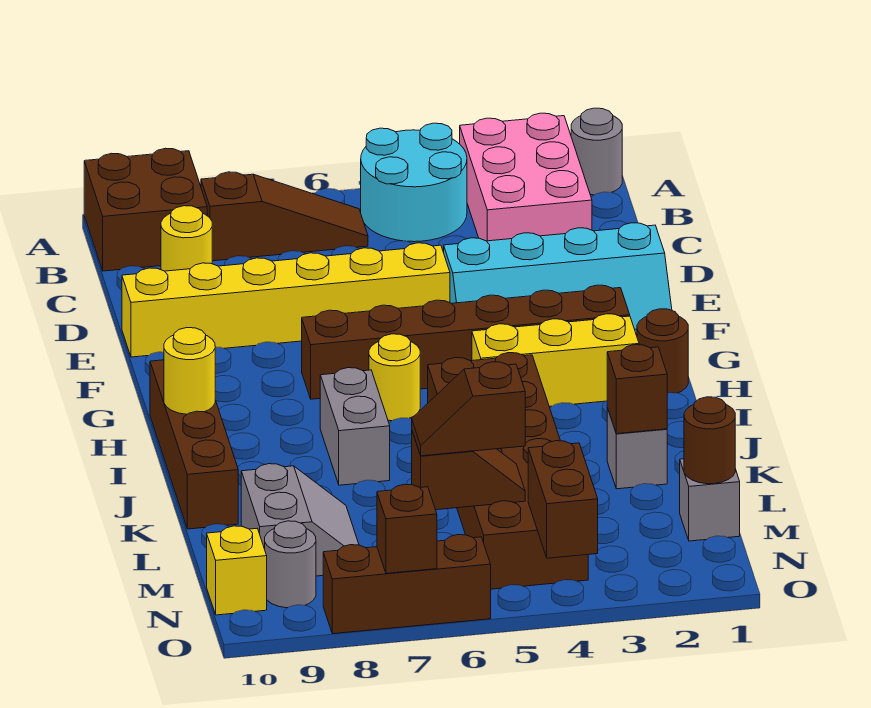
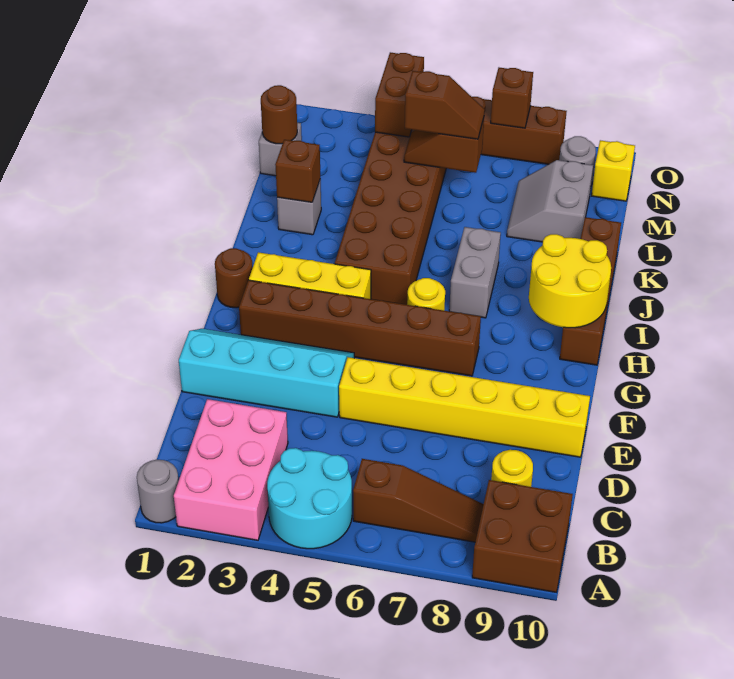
brown slope B6:B8 level 1 top 8 -> brown slope B6:B8 level 1 top 6
yellow round brick I10 level 2 -> yellow round brick H9:I10 level 2

